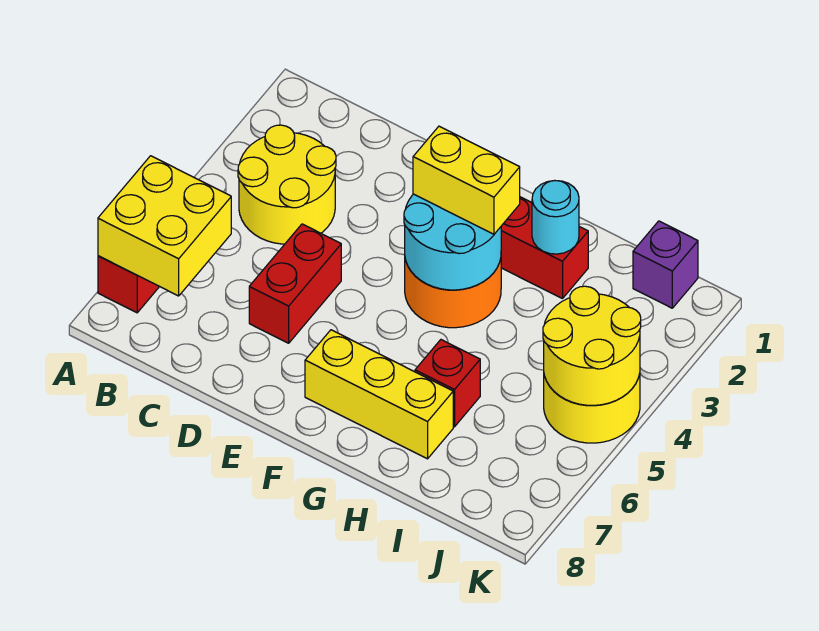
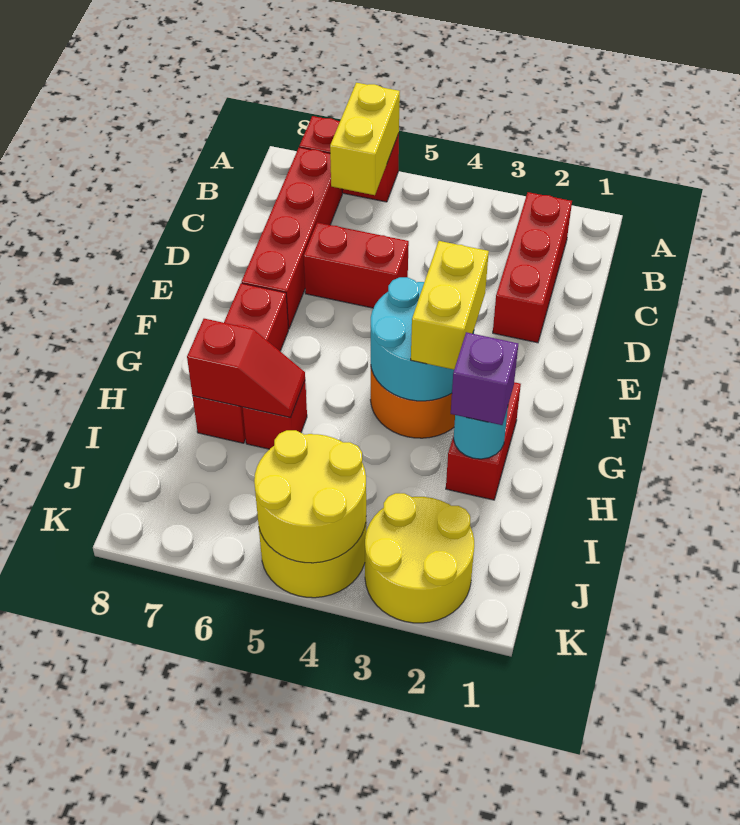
yellow brick A6:B7 level 2 -> yellow brick A6:B6 level 2
none -> red brick B2:D2 level 1
yellow round brick B3:C4 level 1 -> yellow round brick J2:K3 level 1
none -> red brick B7:E7 level 1
yellow brick F7:H7 level 1 -> red brick F7:H7 level 1
none -> red slope H6:H7 level 2 top 7
purple brick J1 level 1 -> purple brick H2 level 3

